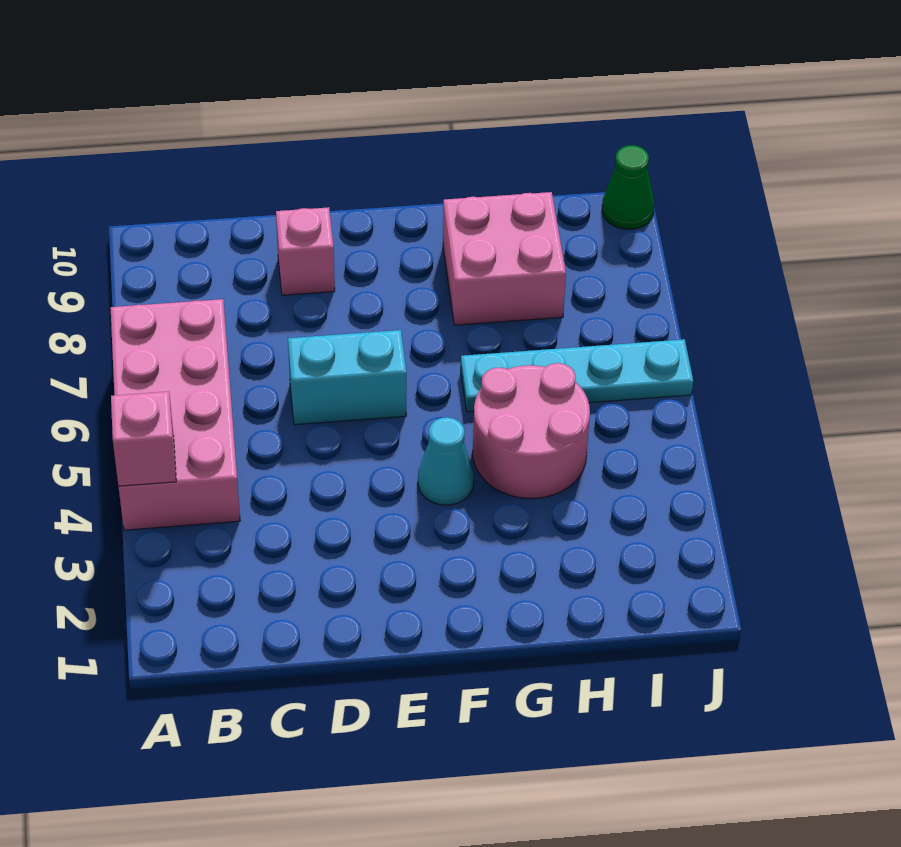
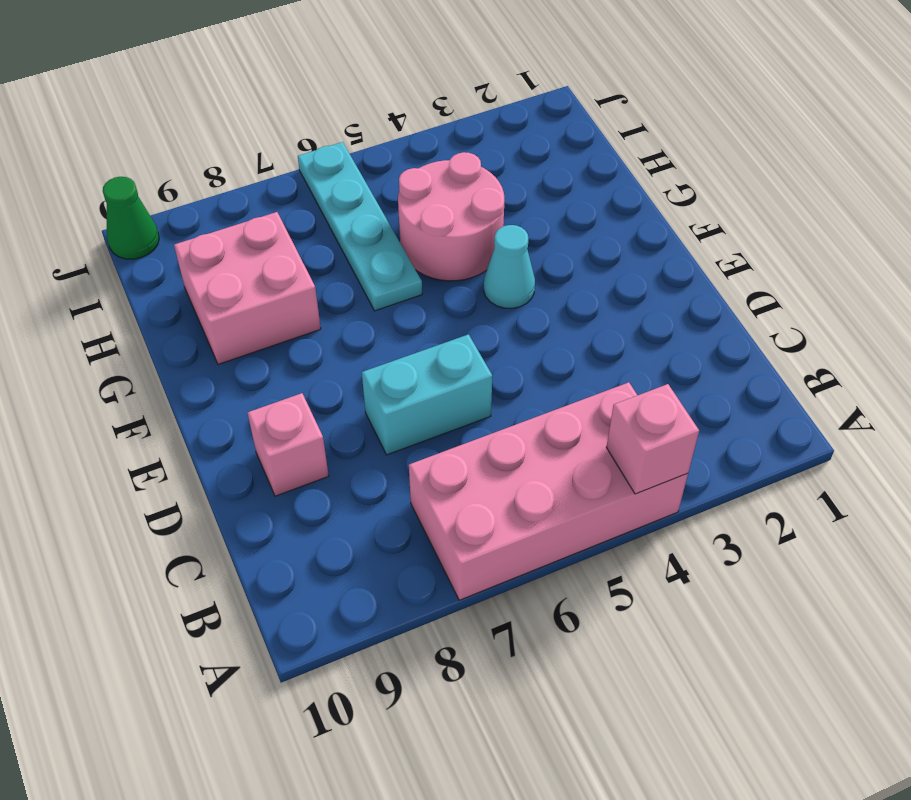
cyan brick D6:E6 level 1 -> cyan brick D6:D7 level 1

